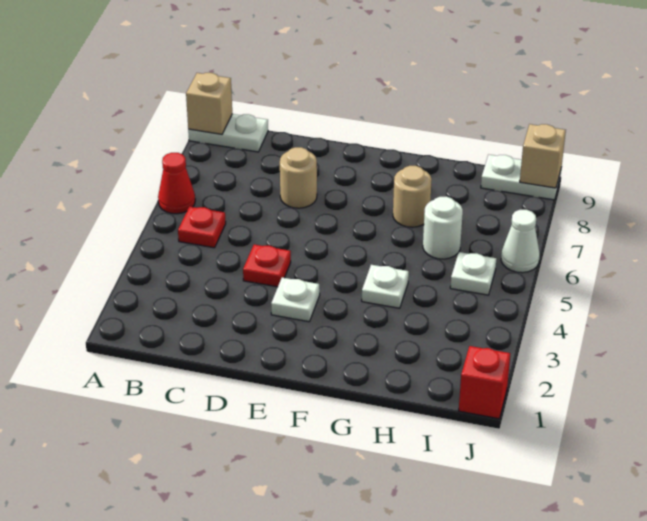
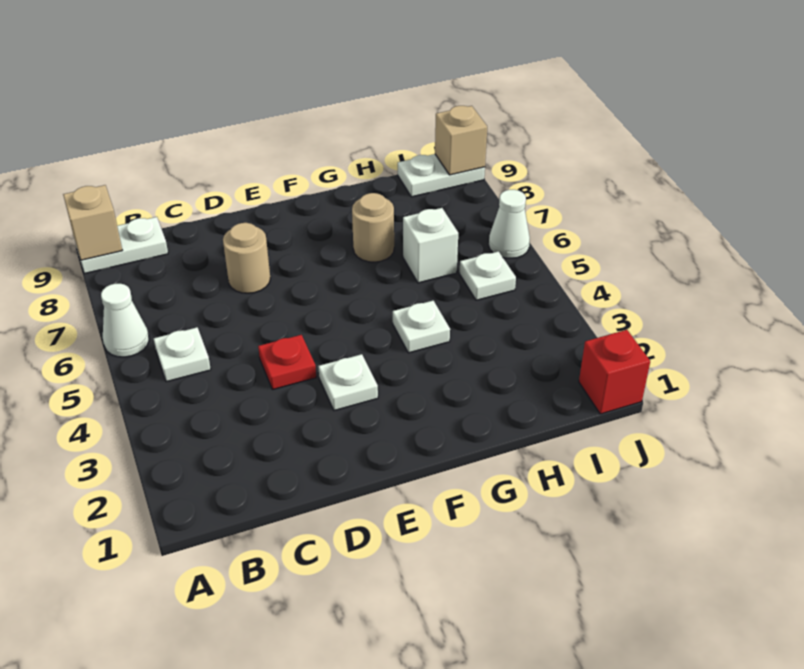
red cone A6 level 1 -> white cone A6 level 1
red plate B5 level 1 -> white plate B5 level 1
white round brick H6 level 1 -> white brick H6 level 1

